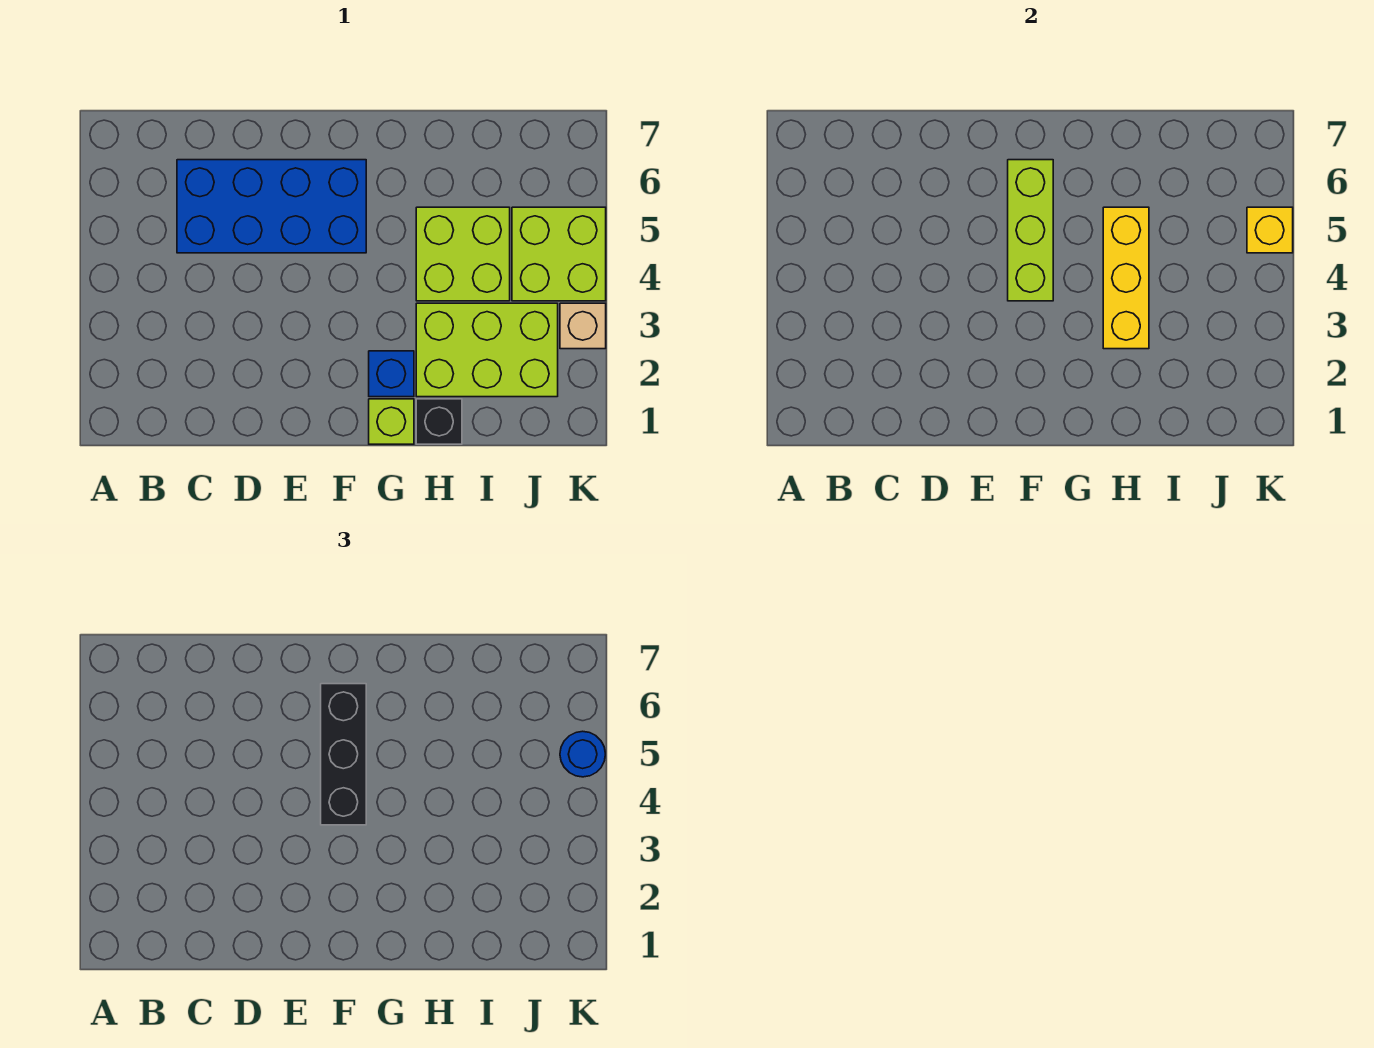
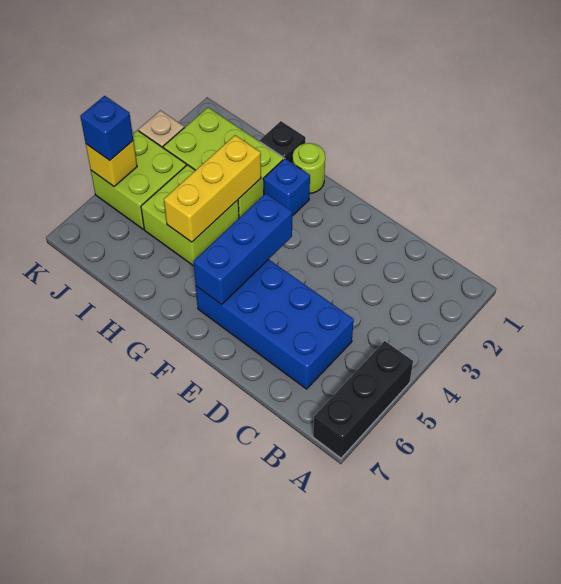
lime brick F4:F6 level 2 -> blue brick F4:F6 level 2
black brick F4:F6 level 3 -> black brick A5:A7 level 1
lime brick G1 level 1 -> lime round brick G1 level 1
blue round brick K5 level 3 -> blue brick K5 level 3

